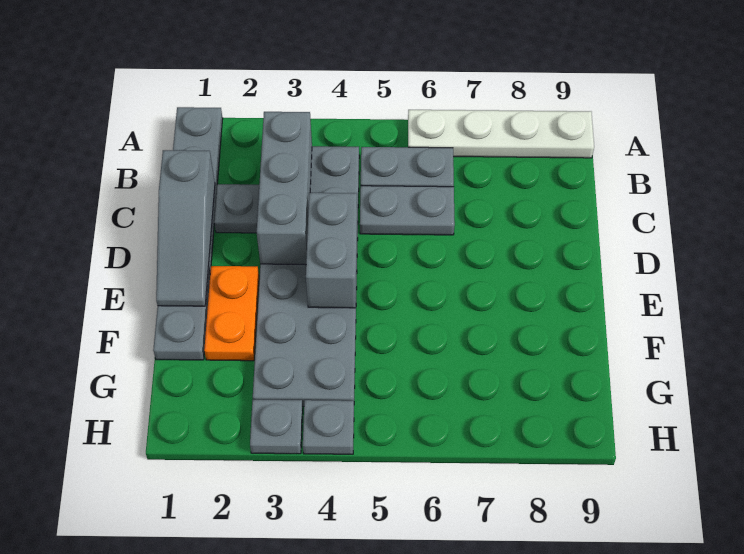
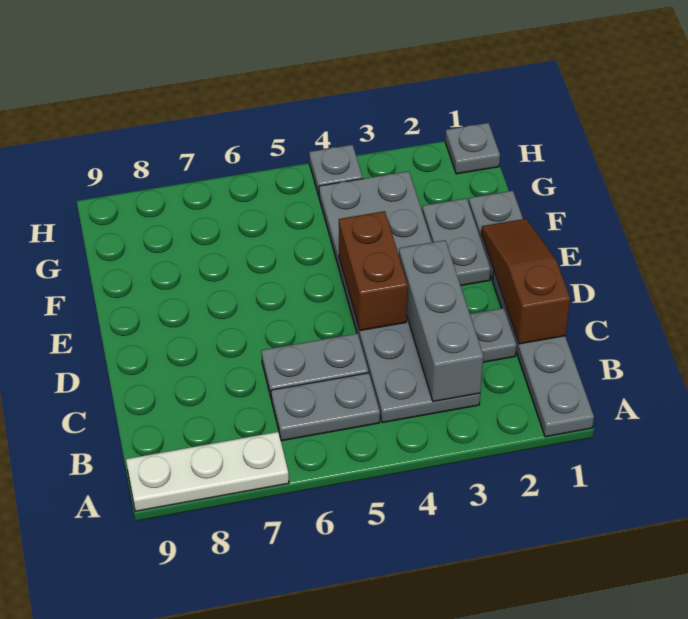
white plate A6:A9 level 1 -> white plate A7:A9 level 1
grey slope C1:E1 level 2 top C -> brown slope C1:E1 level 2 top C
grey brick D4:E4 level 2 -> brown brick D4:E4 level 2
orange plate E2:F2 level 1 -> grey plate E2:F2 level 1
grey plate H3 level 1 -> grey plate H1 level 1

